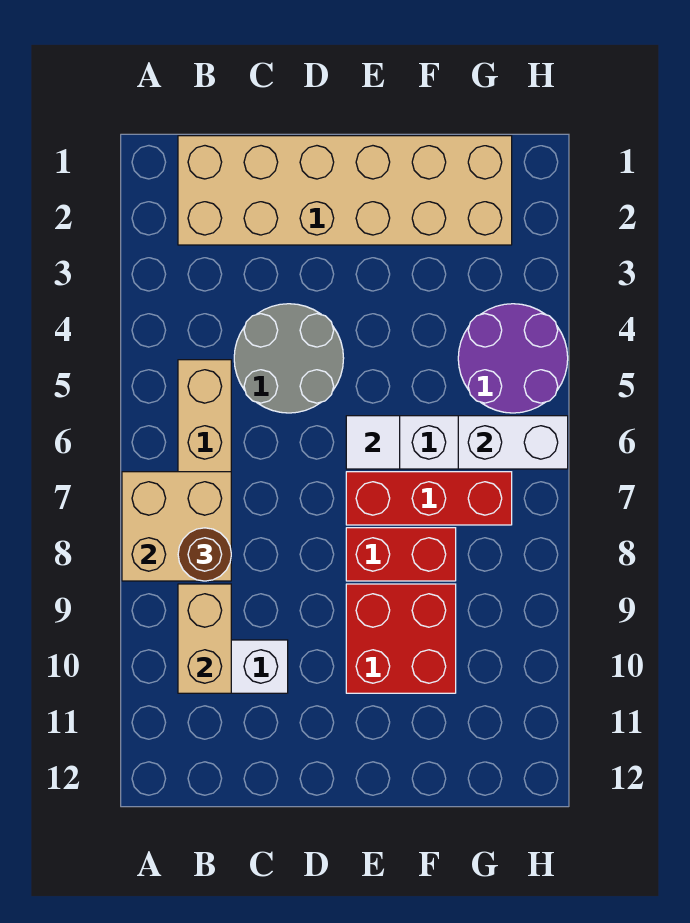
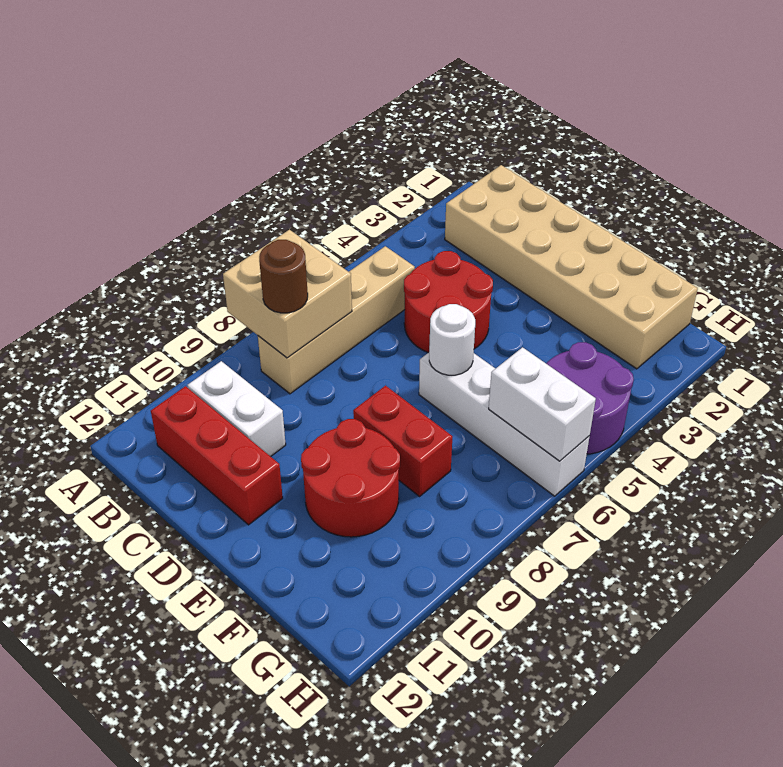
tan brick B9:B10 level 2 -> none
grey round brick C4:D5 level 1 -> red round brick C4:D5 level 1
white tile E6 level 2 -> white round brick E6 level 2
red brick E7:G7 level 1 -> red brick B11:D11 level 1
red brick E9:F10 level 1 -> red round brick E9:F10 level 1

